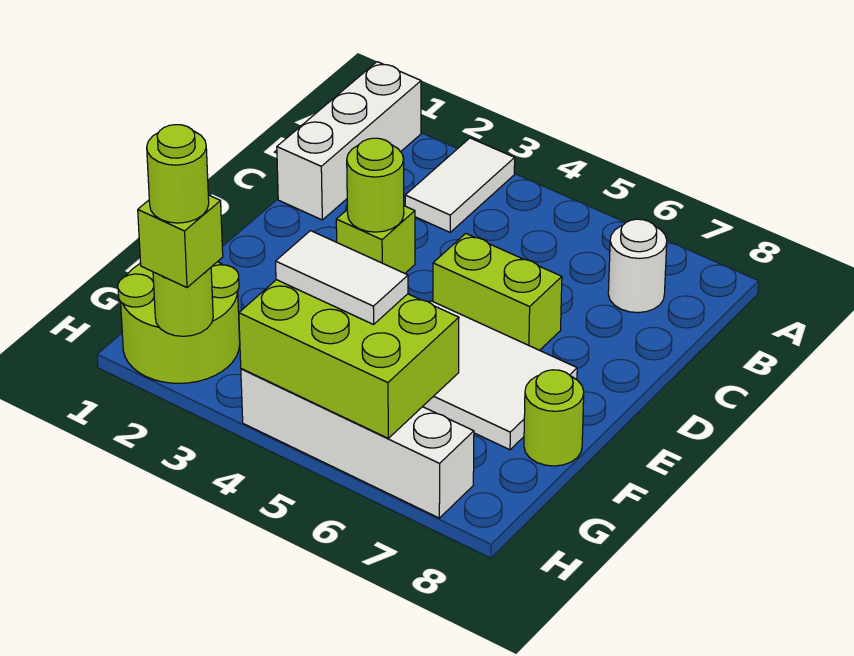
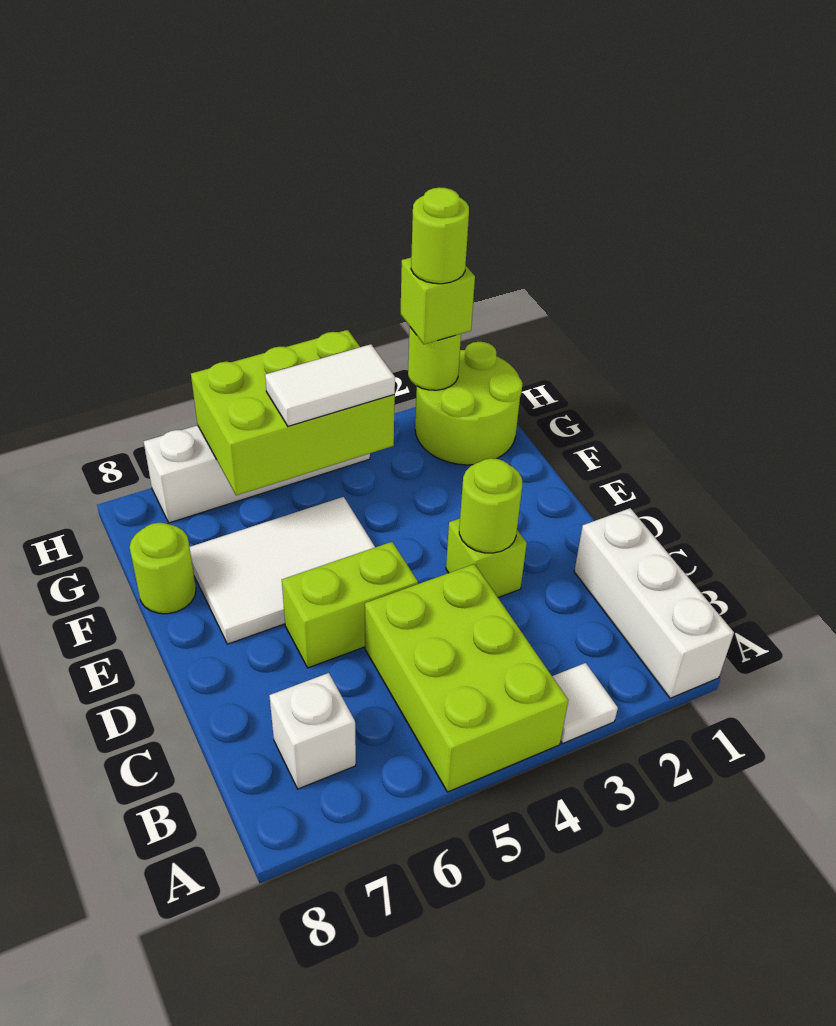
white tile A3:B3 level 1 -> white tile A3 level 1
none -> lime brick A4:C5 level 1
white round brick B7 level 1 -> white brick B7 level 1

